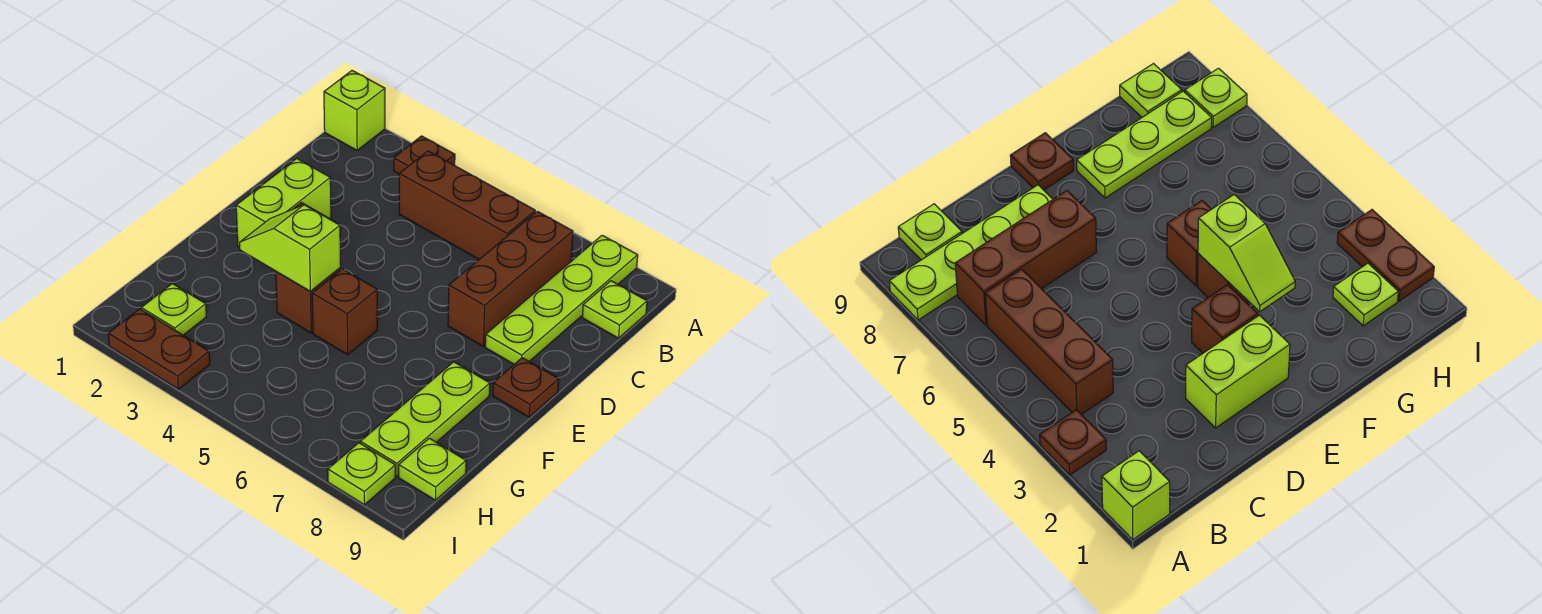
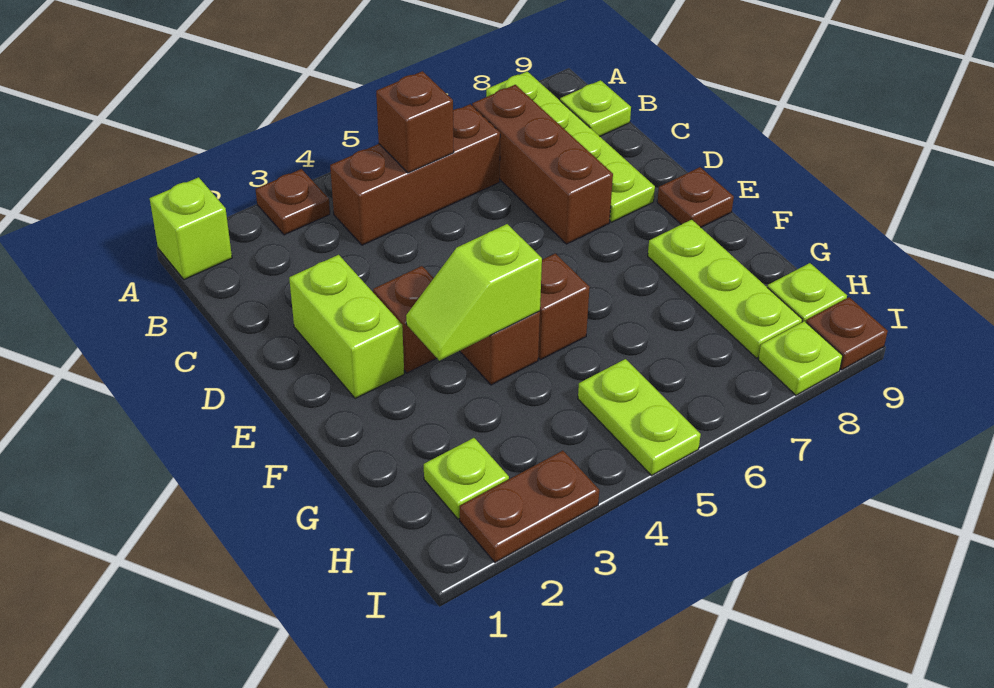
none -> brown brick B5 level 2
none -> lime plate H5:I5 level 1
none -> brown plate I9 level 1

